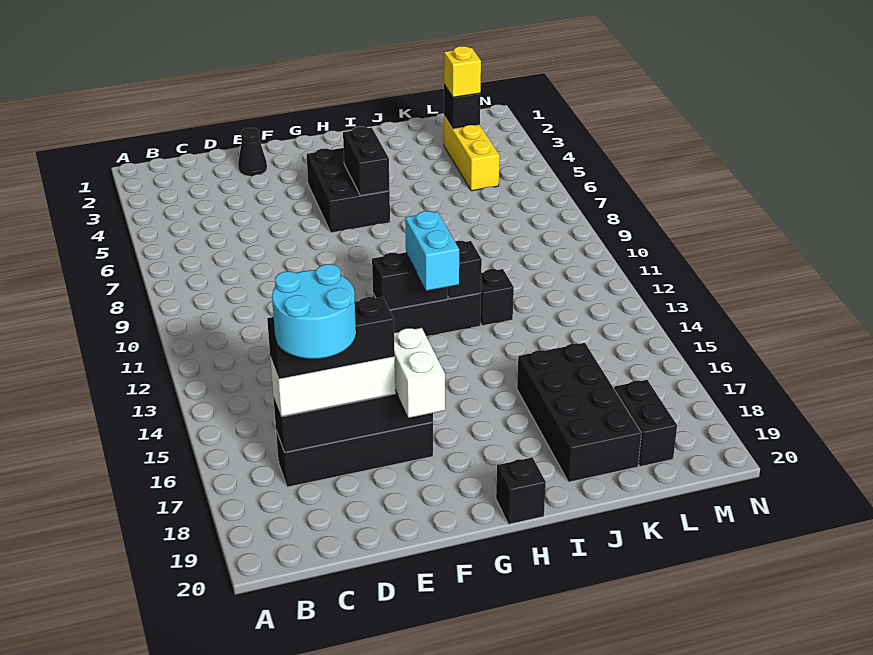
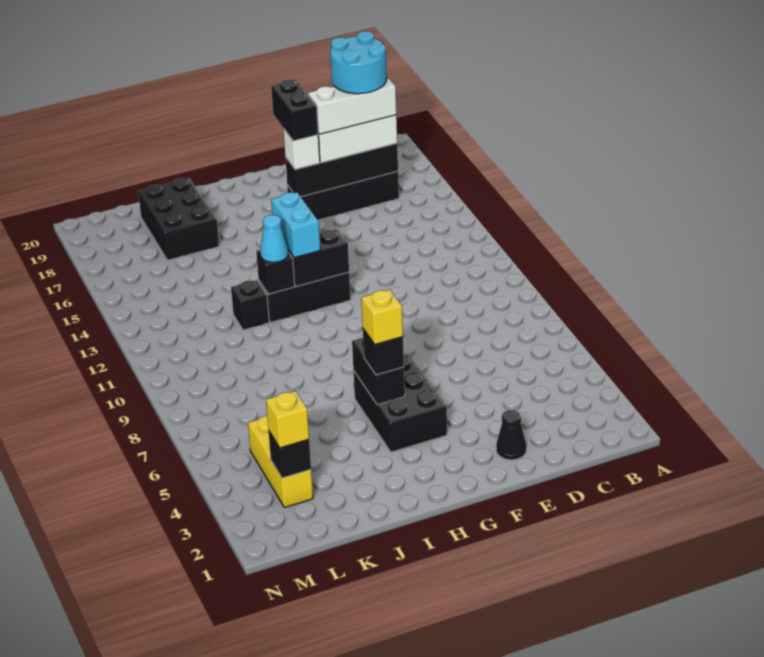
black brick C17:E17 level 4 -> white brick C17:E17 level 4
white brick F17:F18 level 3 -> white brick F17 level 3
none -> yellow brick H5 level 4
black brick H20 level 1 -> black brick H5 level 3
none -> cyan cone I12 level 3
black brick J16:K19 level 1 -> black brick J17:K19 level 1
black brick L18:L19 level 1 -> black brick F17:F18 level 4

